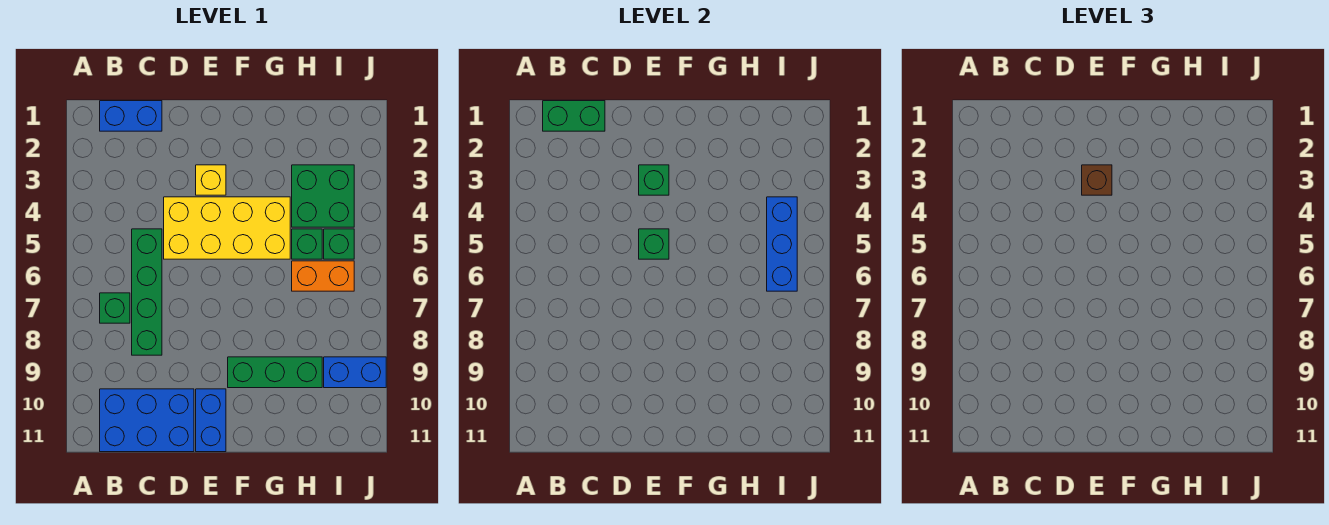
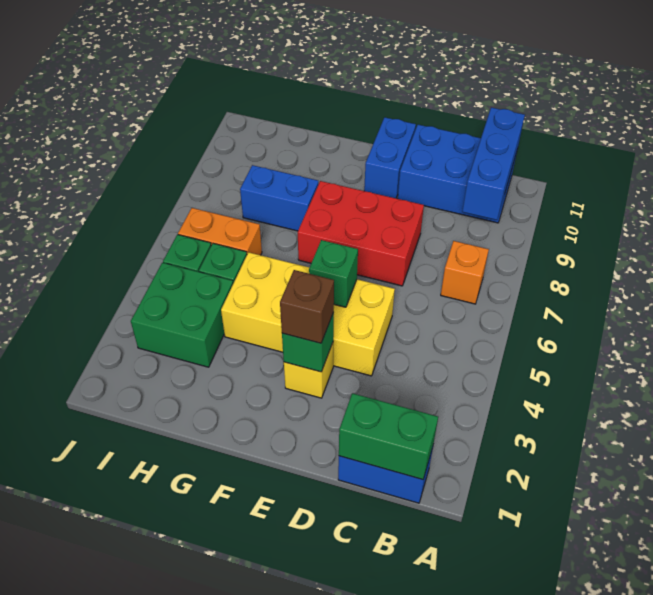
green brick B7 level 1 -> orange brick B7 level 1
green brick C5:C8 level 1 -> none
none -> red brick D7:F8 level 1
green brick F9:H9 level 1 -> none
blue brick I4:I6 level 2 -> blue brick B9:B11 level 2
blue brick I9:J9 level 1 -> blue brick G8:H8 level 1

